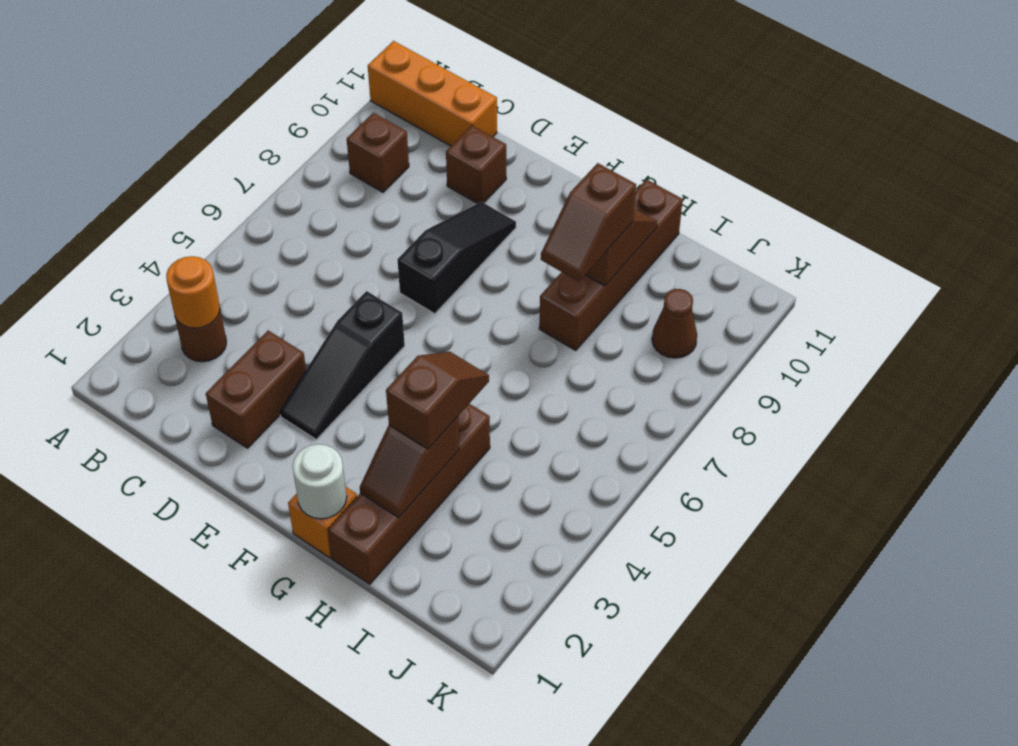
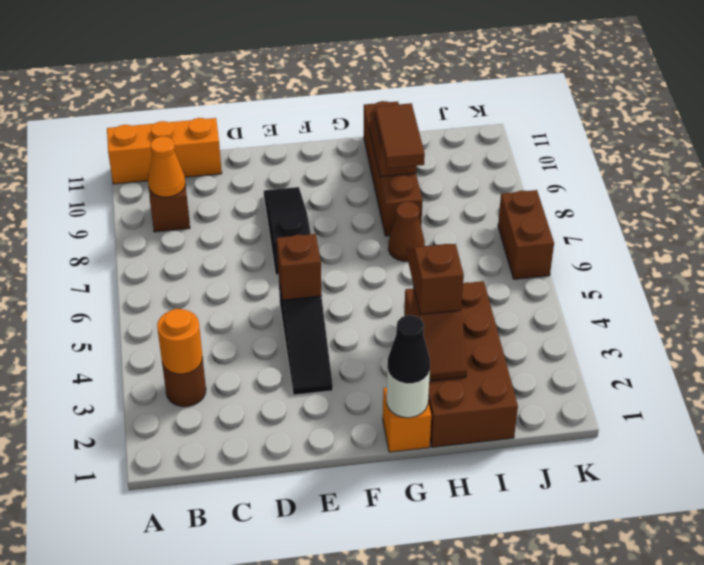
none -> orange cone B9 level 2
brown brick D2:D3 level 1 -> brown brick K6:K7 level 1
brown brick D10 level 1 -> brown brick E5 level 2
none -> black cone G1 level 3
brown brick H1:H4 level 1 -> brown brick H1:I4 level 1
brown slope H8:H9 level 3 top 9 -> brown tile H8:H9 level 3
brown cone J9 level 1 -> brown cone H7 level 1

